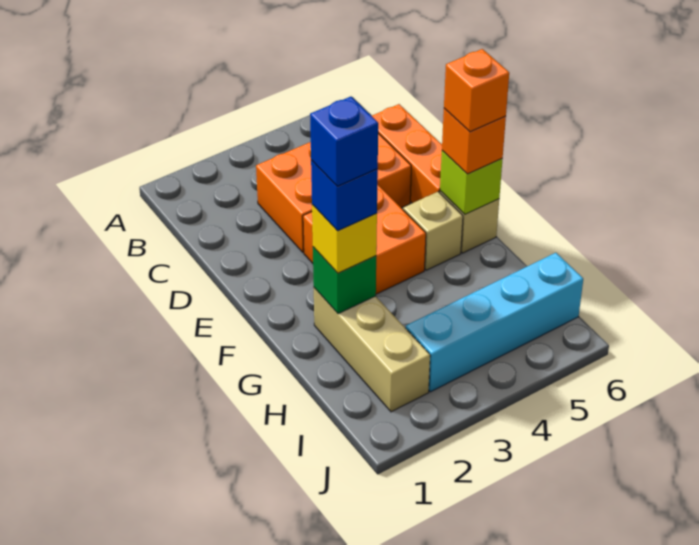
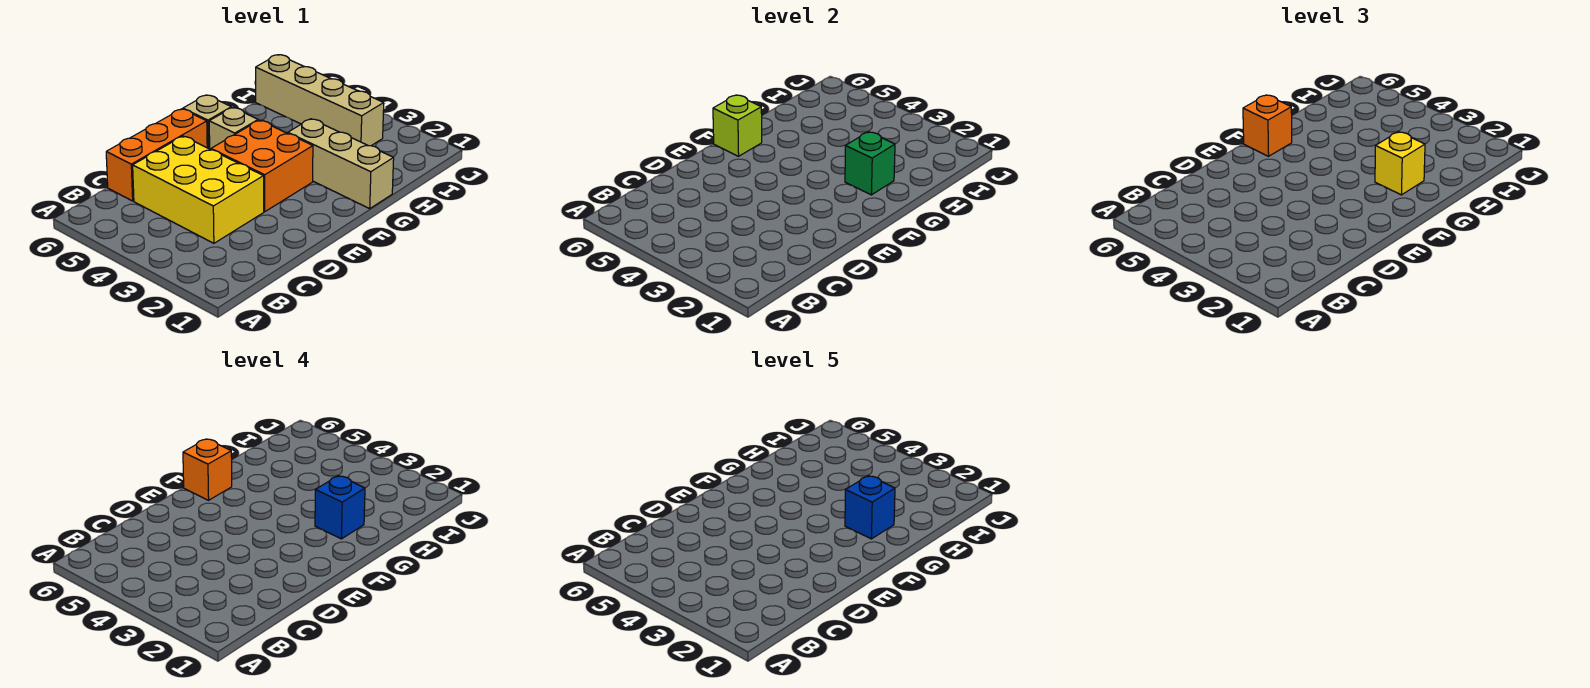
orange brick C3:D5 level 1 -> yellow brick C3:D5 level 1
tan brick G2:I2 level 1 -> tan brick G1:G3 level 1
cyan brick I3:I6 level 1 -> tan brick I3:I6 level 1

